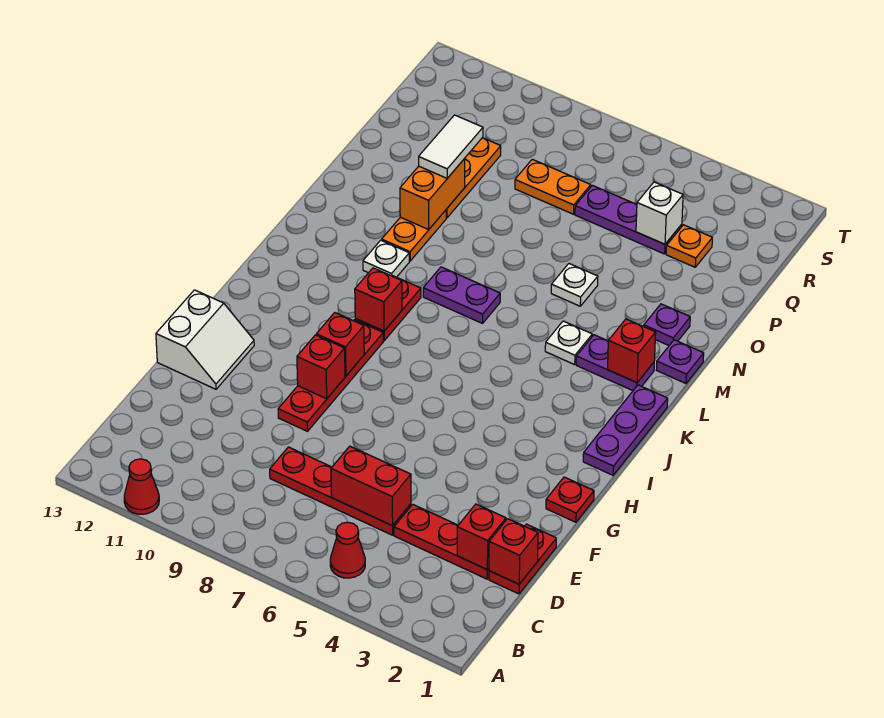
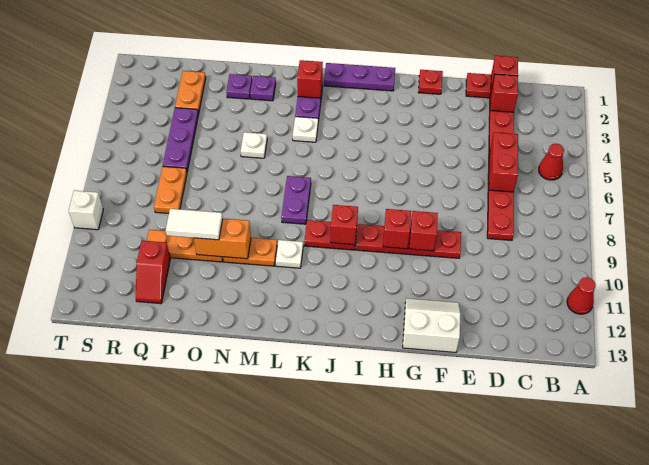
purple plate M1 level 1 -> purple plate O2 level 1
orange plate Q3 level 1 -> orange plate Q2:Q3 level 1
white brick Q4 level 2 -> white brick T9 level 1
none -> red slope Q11:Q12 level 1 top 11

